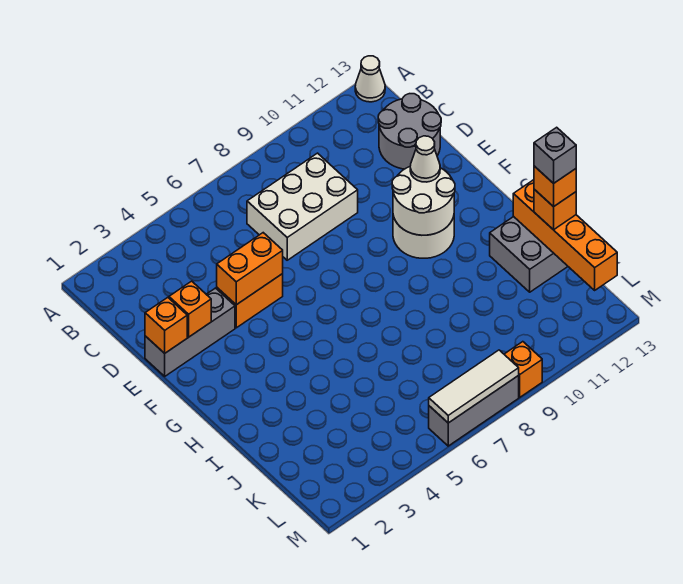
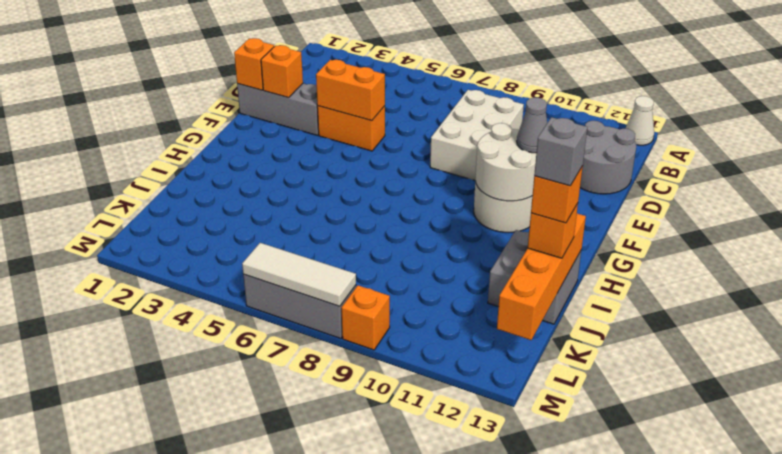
white brick C7:D9 level 1 -> white brick C8:E9 level 1
white cone F11 level 3 -> grey cone F11 level 3

